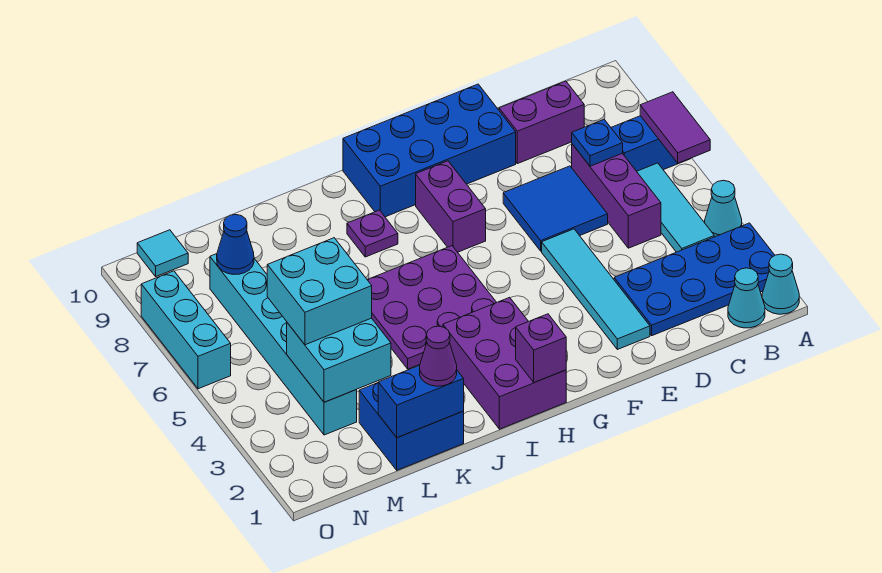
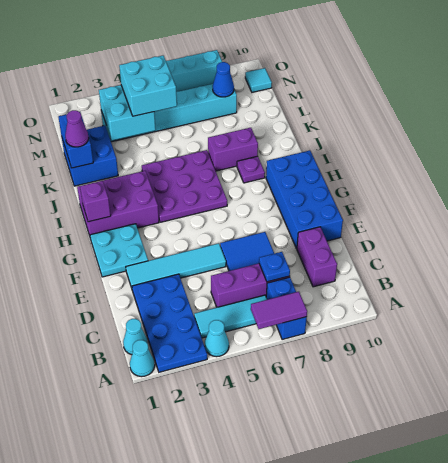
none -> cyan plate F1:G2 level 1
purple brick G7:G8 level 1 -> purple brick J7:J8 level 1

